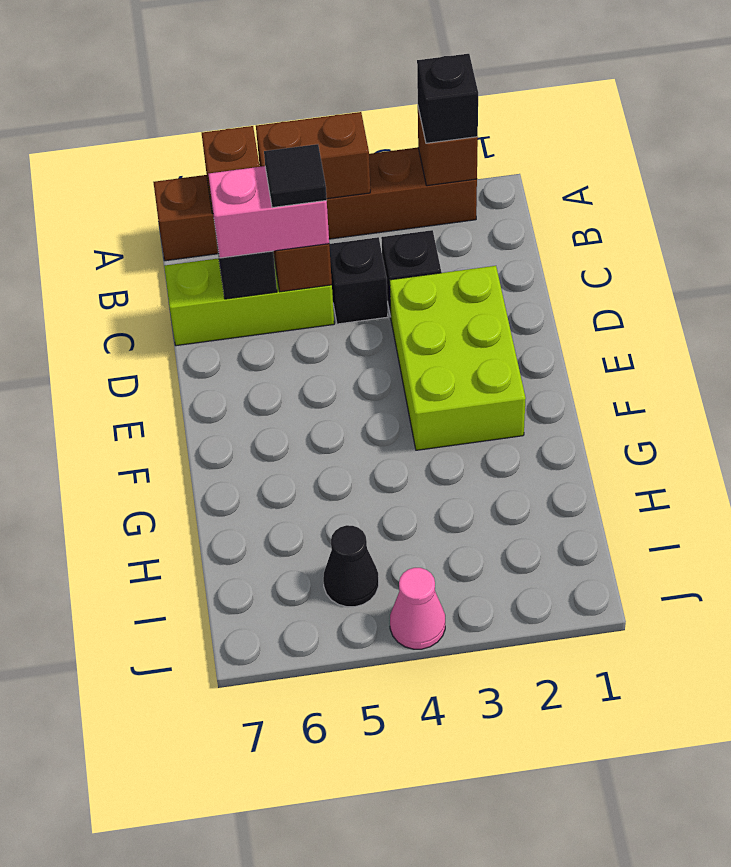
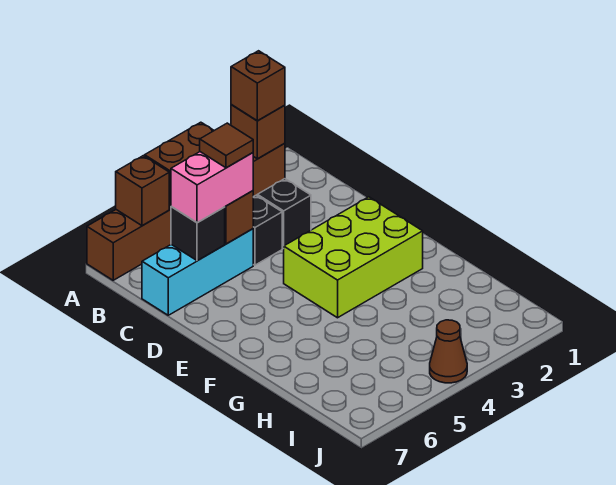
black brick A2 level 3 -> brown brick A2 level 3
lime brick C5:C7 level 1 -> cyan brick C5:C7 level 1
black tile C5 level 4 -> brown tile C5 level 4
lime brick D2:F3 level 1 -> lime brick E2:F4 level 1
black cone I5 level 1 -> none
pink cone J4 level 1 -> brown cone J4 level 1

